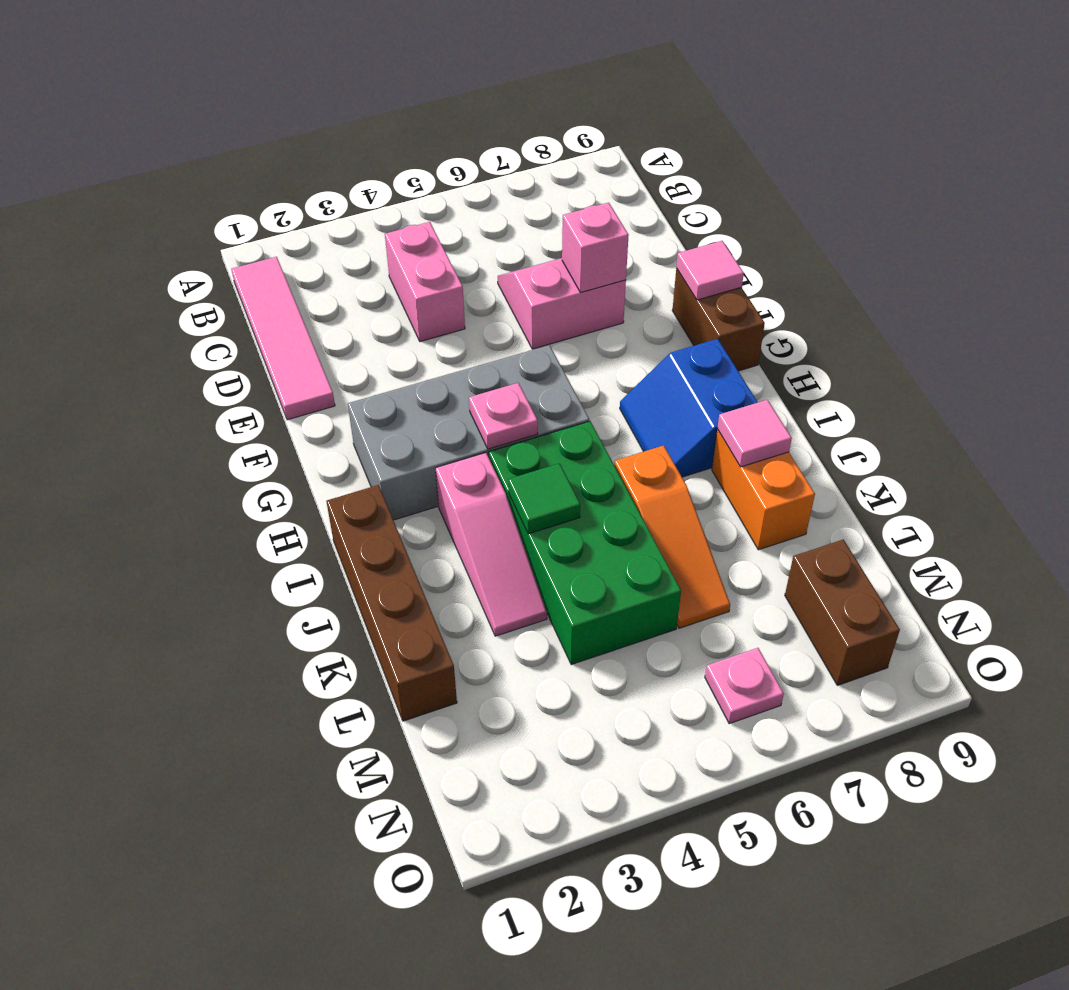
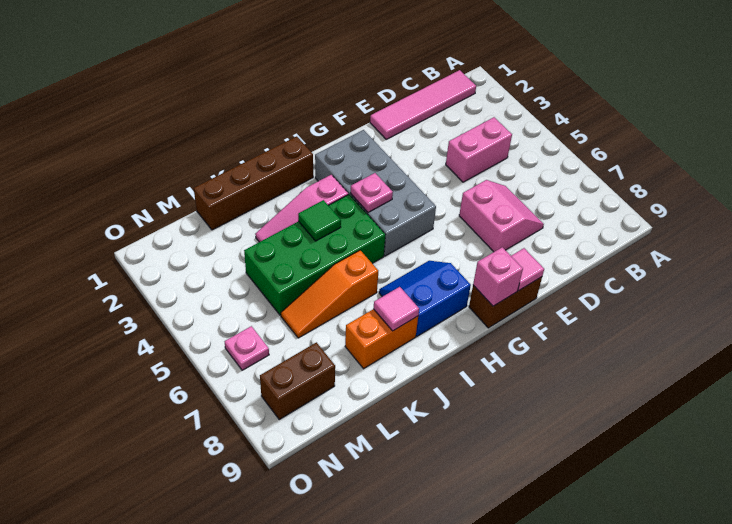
pink brick E7 level 2 -> pink brick G9 level 2

